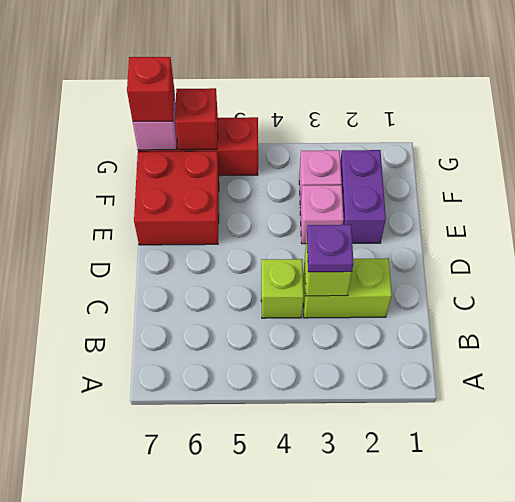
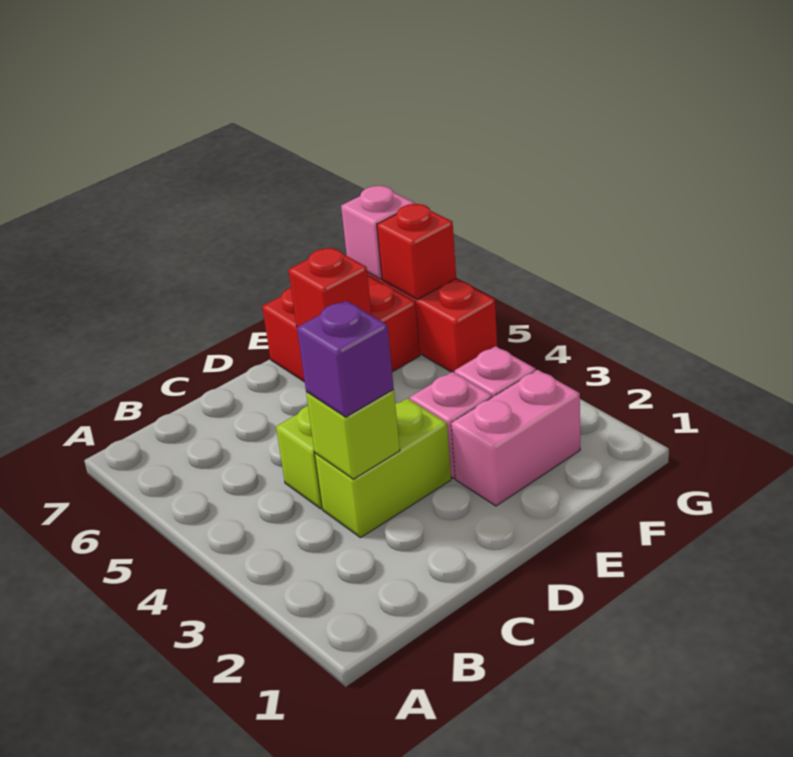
lime brick C2:C3 level 1 -> lime brick C3:D3 level 1
purple plate C3 level 3 -> purple brick C3 level 3
purple brick E2:F2 level 1 -> pink brick E2:F2 level 1
red brick G7 level 3 -> red brick E6 level 2

